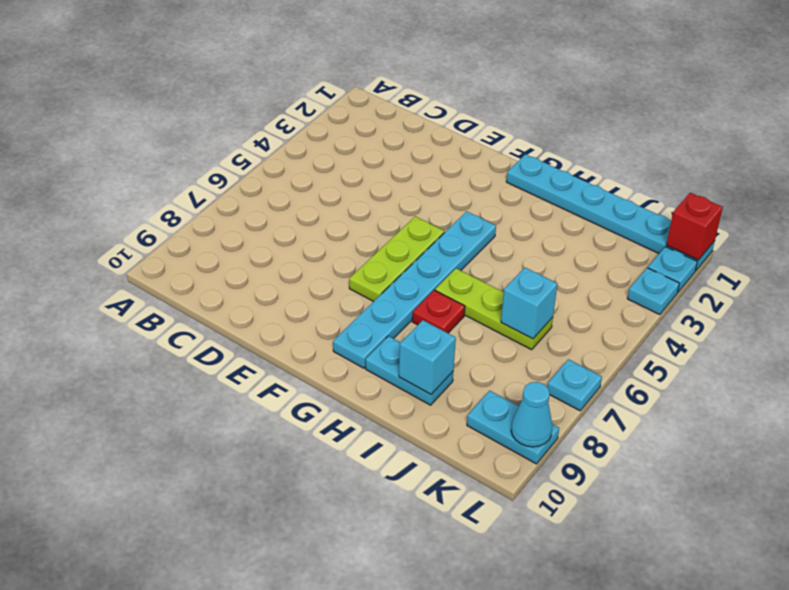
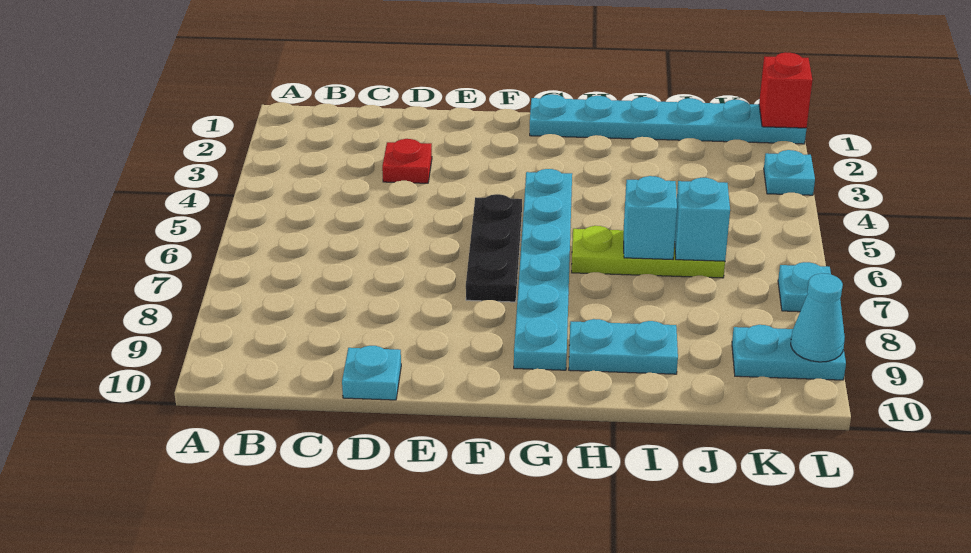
lime plate F5:F7 level 1 -> black plate F5:F7 level 1
red plate H7 level 1 -> red plate D3 level 1
cyan brick I9 level 2 -> cyan brick I6 level 2
cyan plate L2 level 1 -> cyan plate D10 level 1

